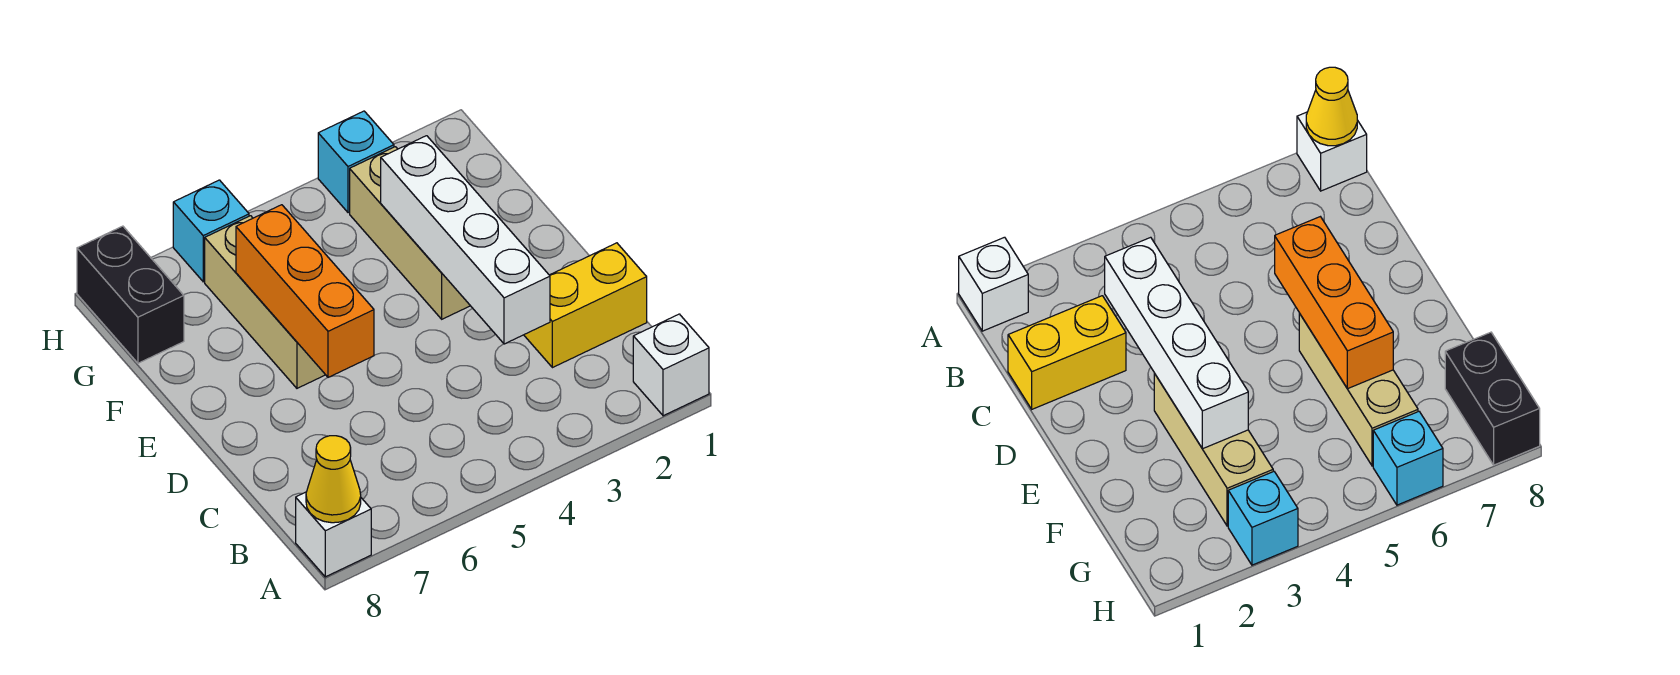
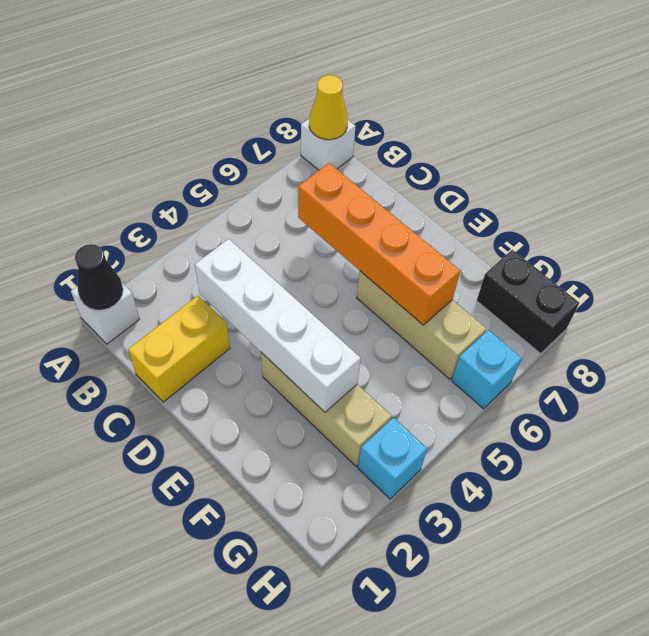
none -> black cone A1 level 2
orange brick D6:F6 level 2 -> orange brick C6:F6 level 2

